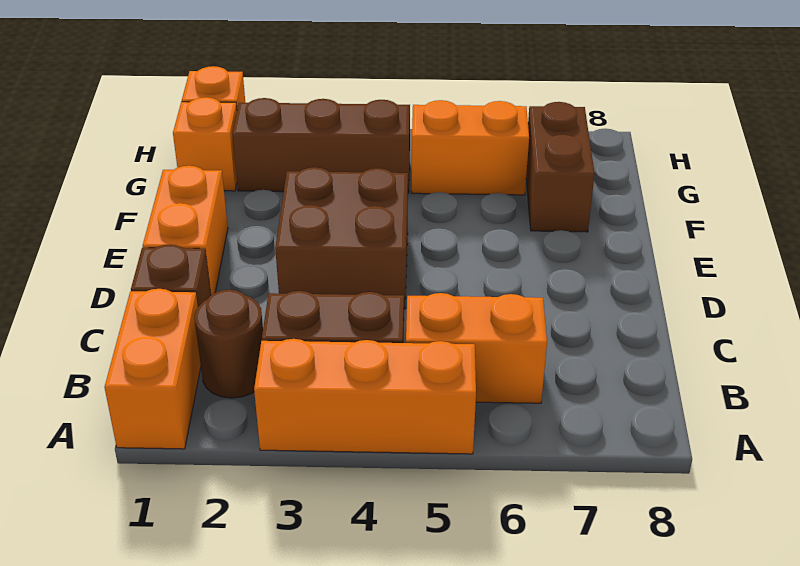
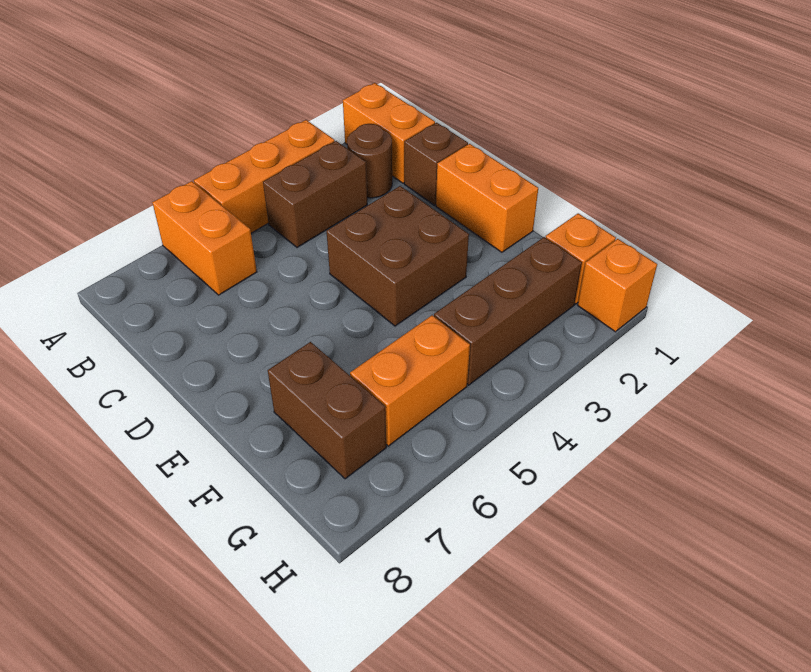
orange brick B5:B6 level 1 -> orange brick A6:B6 level 1

